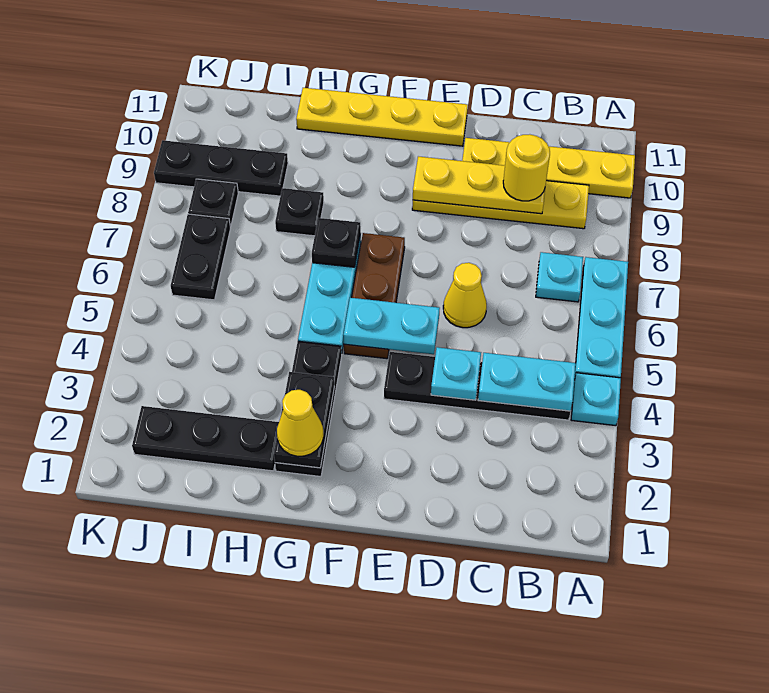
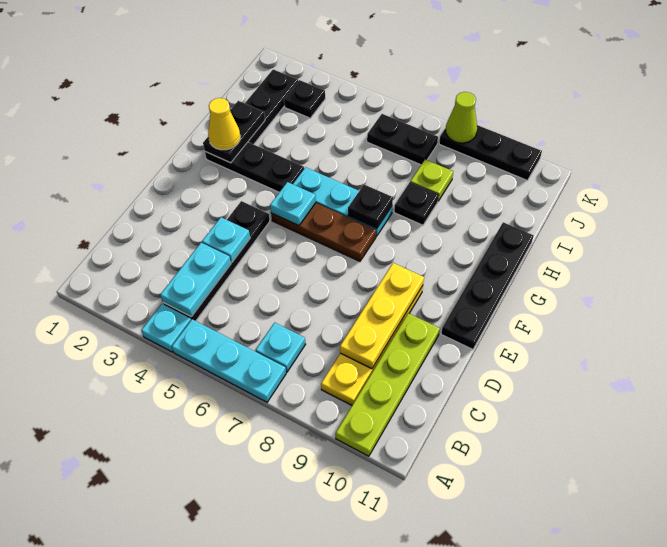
yellow plate A10:D10 level 1 -> lime plate A10:D10 level 1
yellow round brick C9 level 3 -> none
yellow cone D6 level 1 -> none
cyan plate E5:F5 level 2 -> cyan plate F5 level 2
yellow plate E11:H11 level 1 -> black plate E11:H11 level 1
black plate G2:G3 level 2 -> black plate G2:H2 level 2
none -> lime plate I8 level 1
black plate I9:K9 level 1 -> black plate K8:K10 level 1
black plate J8 level 1 -> black plate J3 level 1
none -> lime cone K8 level 2

